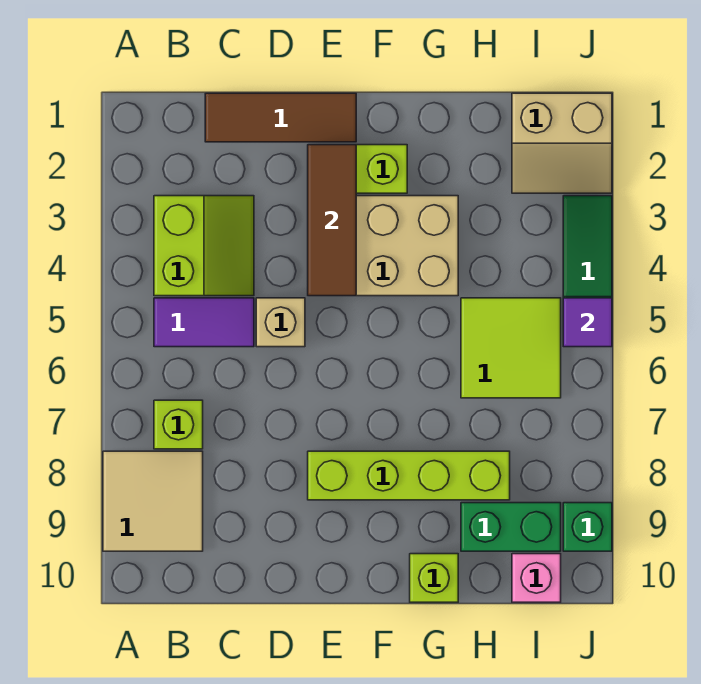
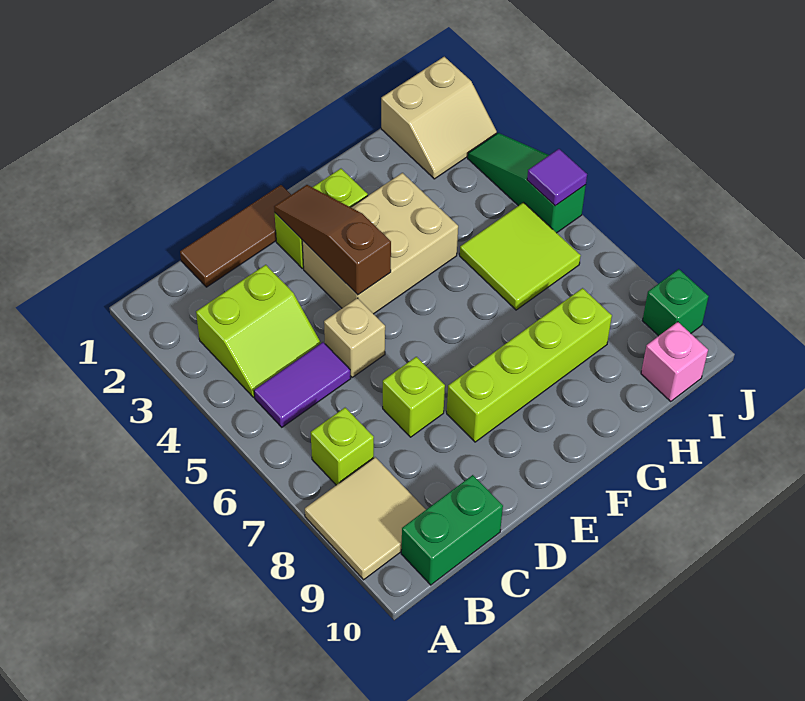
lime slope B3:C4 level 1 top B -> lime slope B3:C4 level 1 top 3
brown tile E2:E4 level 2 -> brown slope E2:E4 level 2 top 4
lime brick G10 level 1 -> lime brick D7 level 1
green brick H9:I9 level 1 -> green brick B10:C10 level 1

